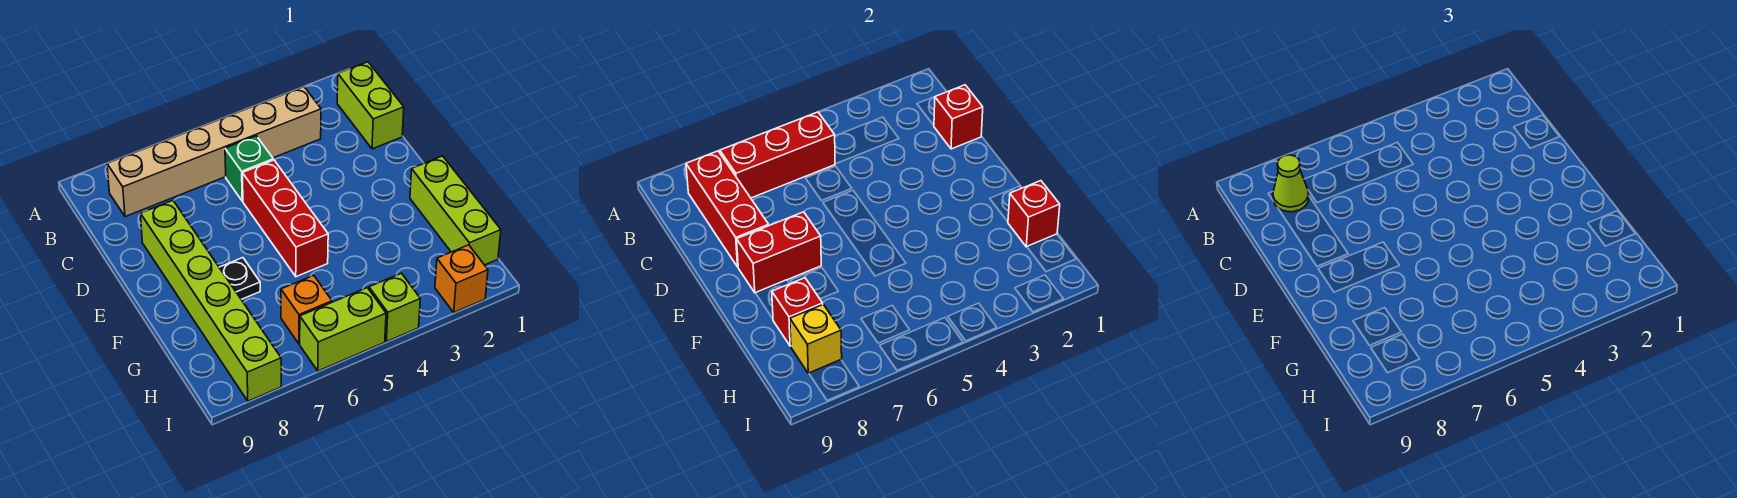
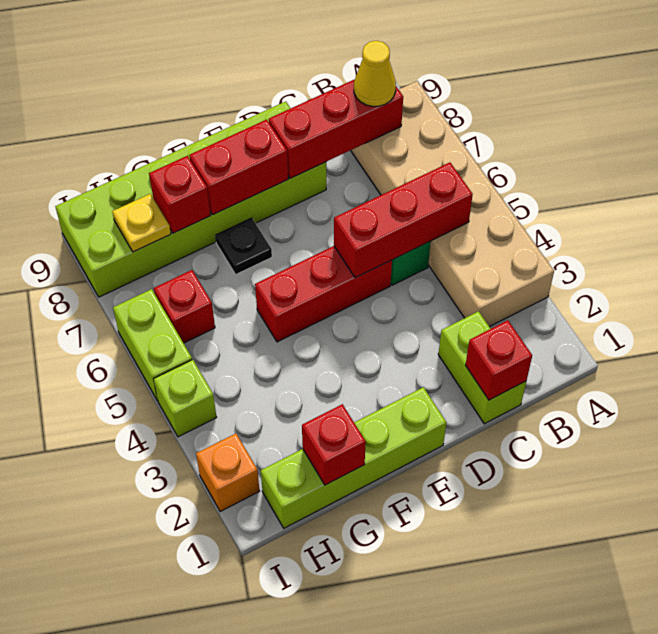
lime brick B1:C1 level 1 -> lime brick C1:C2 level 1
tan brick B3:B8 level 1 -> tan brick A3:B8 level 1
red brick B5:B7 level 2 -> red brick B5:D5 level 2
lime cone B8 level 3 -> yellow cone B8 level 3
lime brick D8:I8 level 1 -> lime brick D8:I9 level 1
red brick E7:E8 level 2 -> red brick E8:F8 level 2
lime brick F1:H1 level 1 -> lime brick E1:H1 level 1
orange brick H6 level 1 -> red brick H6 level 1
yellow brick H8 level 2 -> yellow plate H8 level 2

